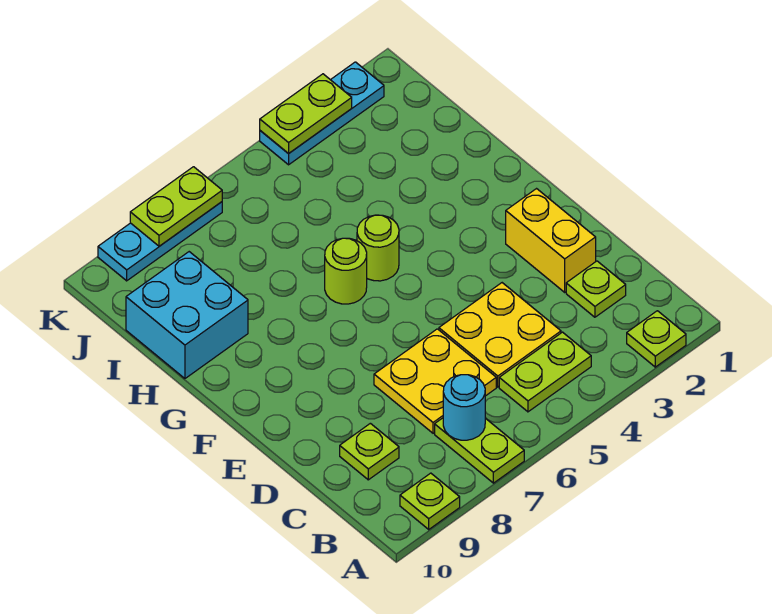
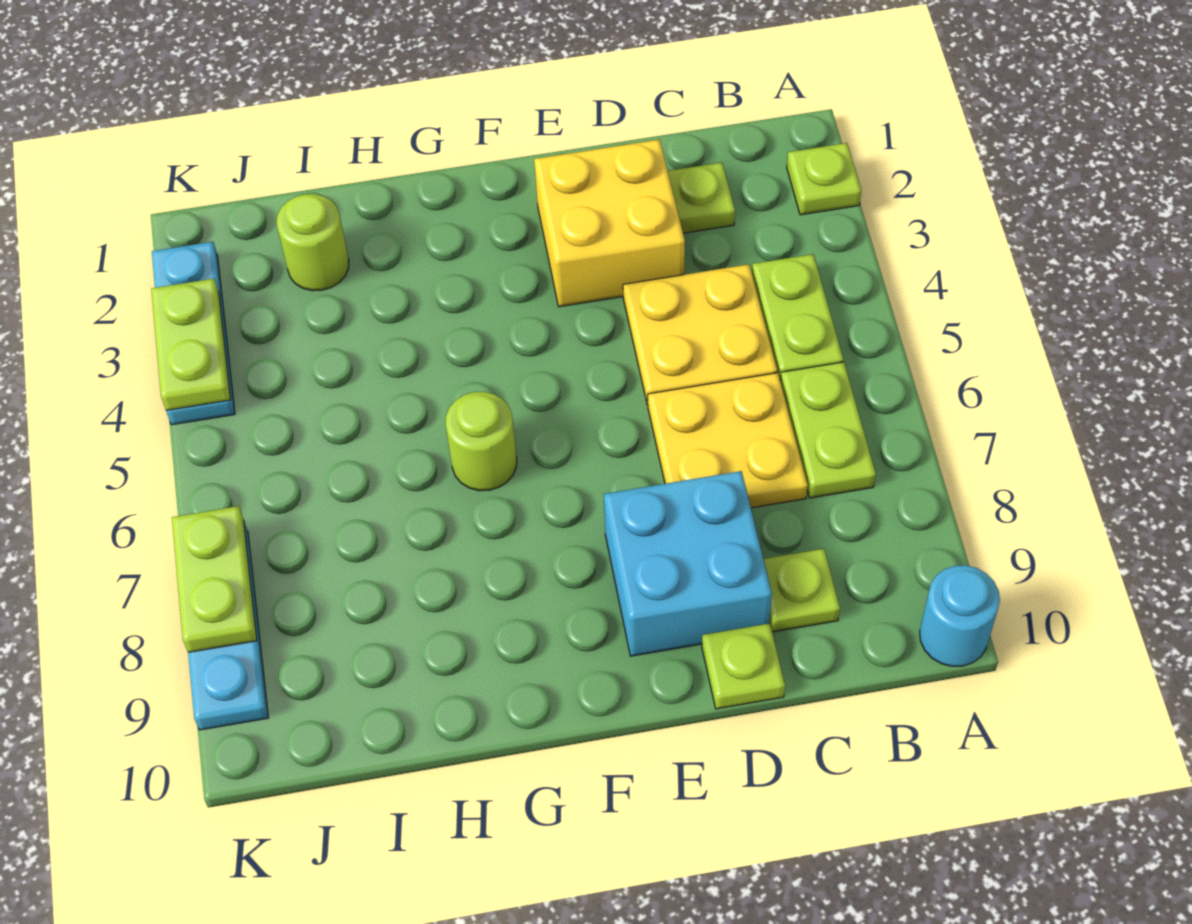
lime plate A7:B7 level 1 -> lime plate B6:B7 level 1
lime plate A9 level 1 -> lime plate D10 level 1
cyan round brick B7 level 2 -> cyan round brick A10 level 1
yellow brick D2:E2 level 1 -> yellow brick D2:E3 level 1
lime round brick G5 level 1 -> lime round brick I2 level 1
cyan brick H9:I10 level 1 -> cyan brick D8:E9 level 1

